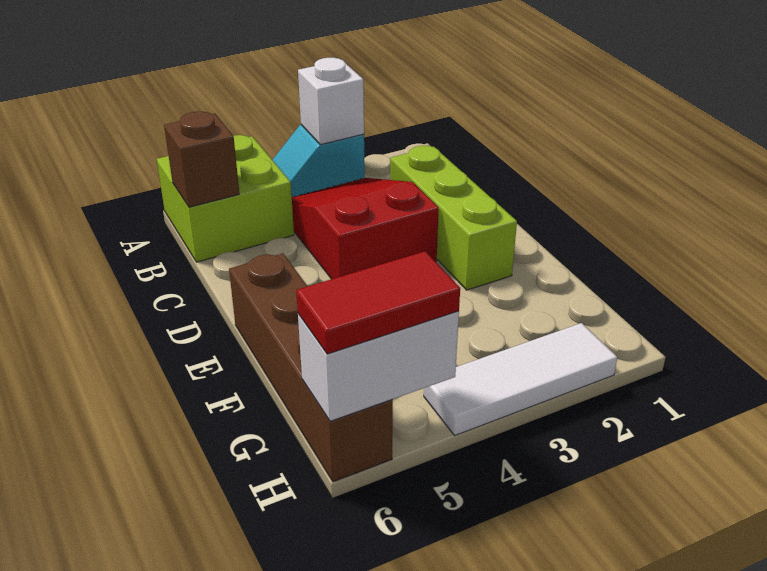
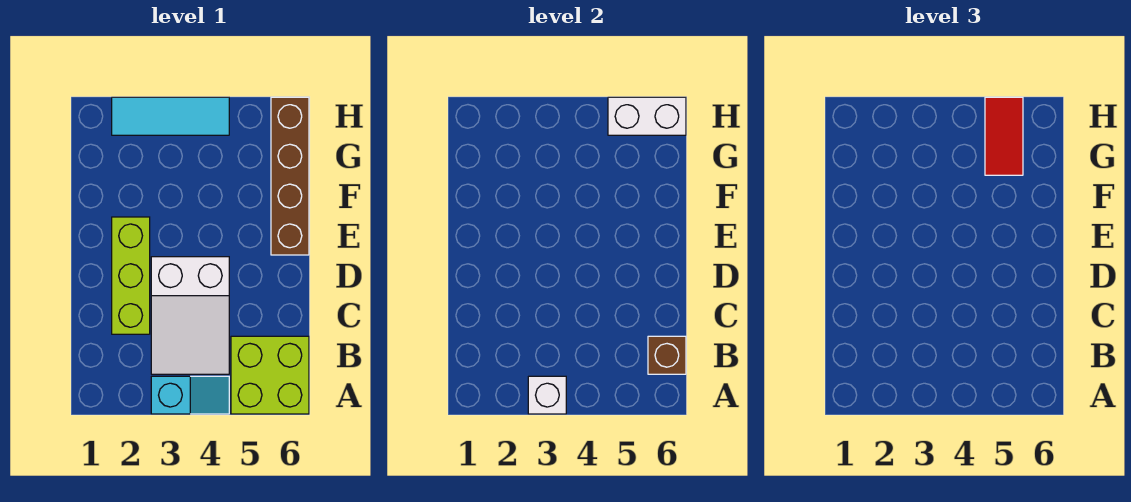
red slope B3:D4 level 1 top D -> white slope B3:D4 level 1 top D
white tile H2:H4 level 1 -> cyan tile H2:H4 level 1
red tile H5:H6 level 3 -> red tile G5:H5 level 3

